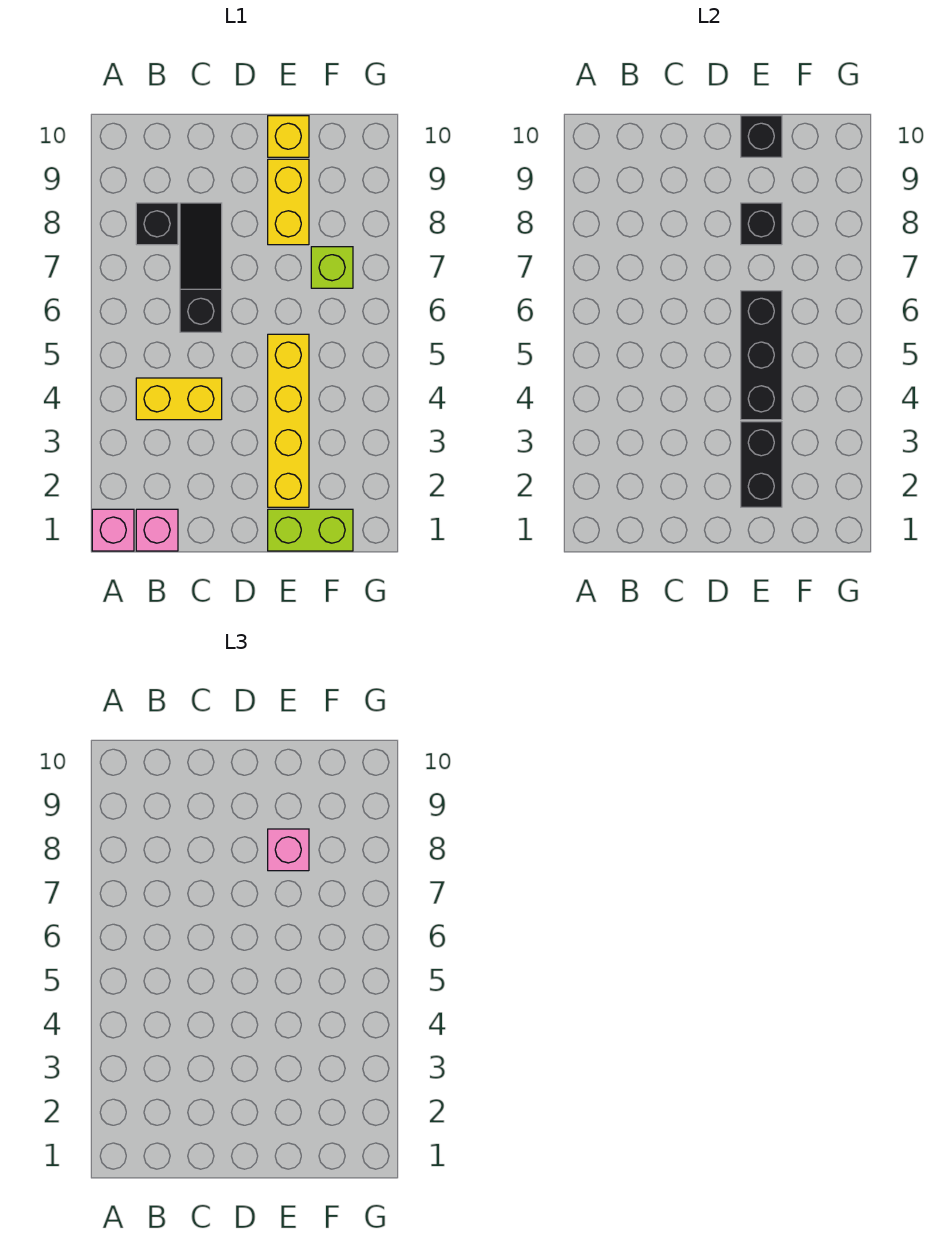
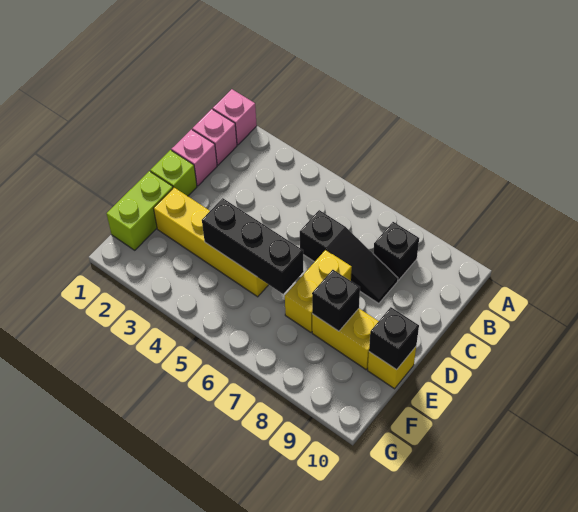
yellow brick B4:C4 level 1 -> yellow brick D7:E7 level 1
black brick E2:E3 level 2 -> none
pink brick E8 level 3 -> pink brick C1 level 1
lime brick F7 level 1 -> lime brick D1 level 1

